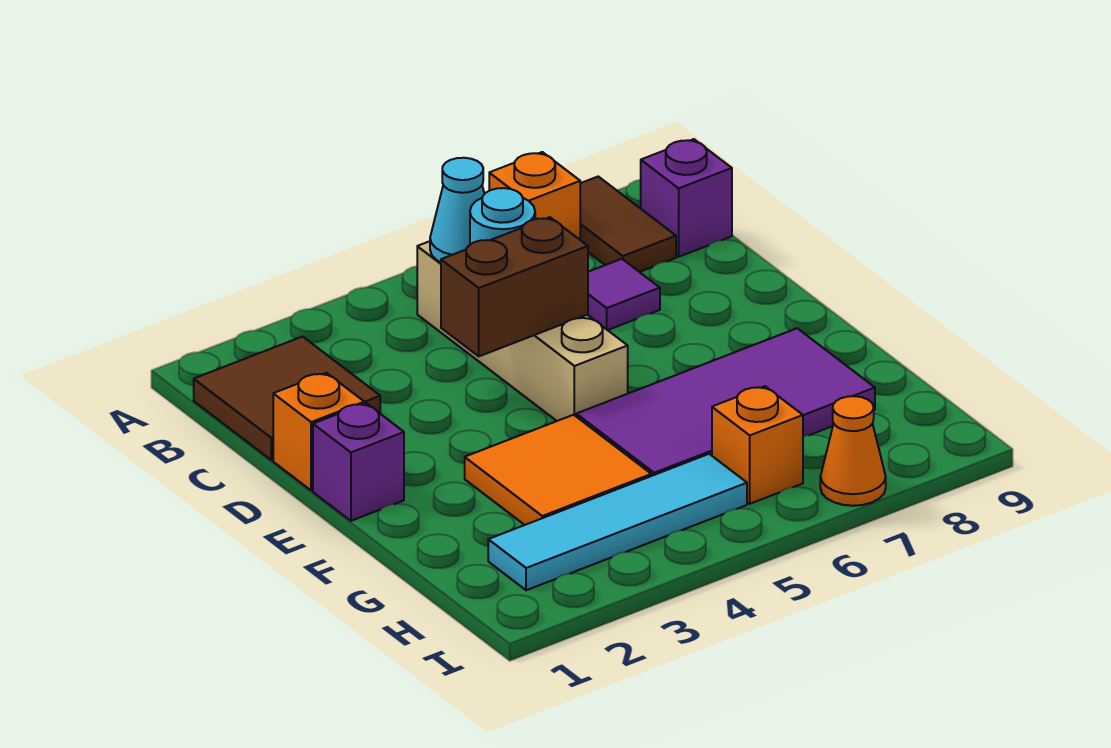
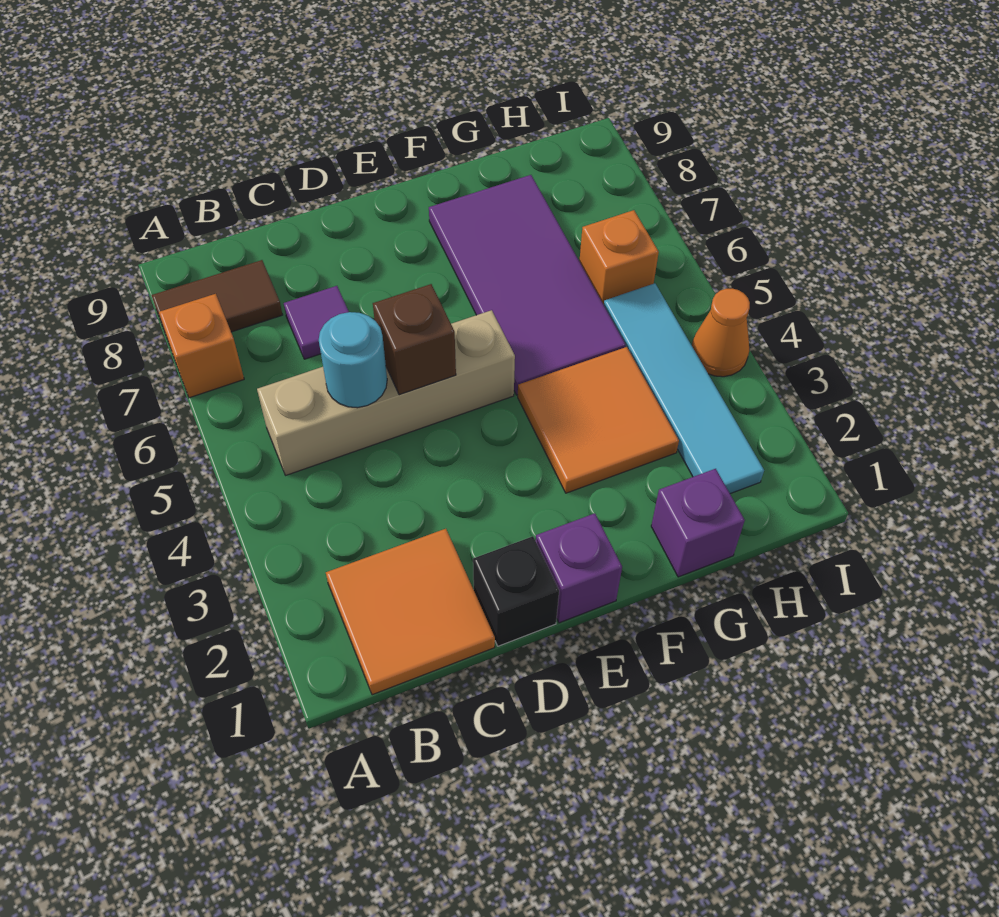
brown tile B1:C2 level 1 -> orange tile B1:C2 level 1
cyan cone B5 level 2 -> none
purple brick B9 level 1 -> purple brick G1 level 1
orange brick D1 level 1 -> black brick D1 level 1
brown brick D4:D5 level 2 -> brown brick D5 level 2
orange cone I7 level 1 -> orange cone I4 level 1

